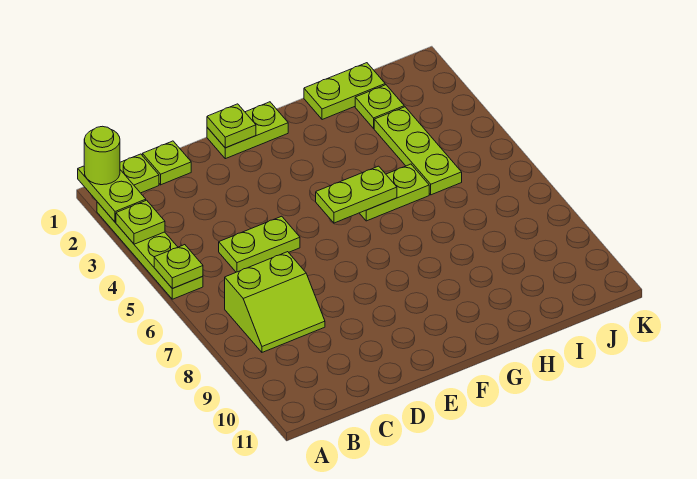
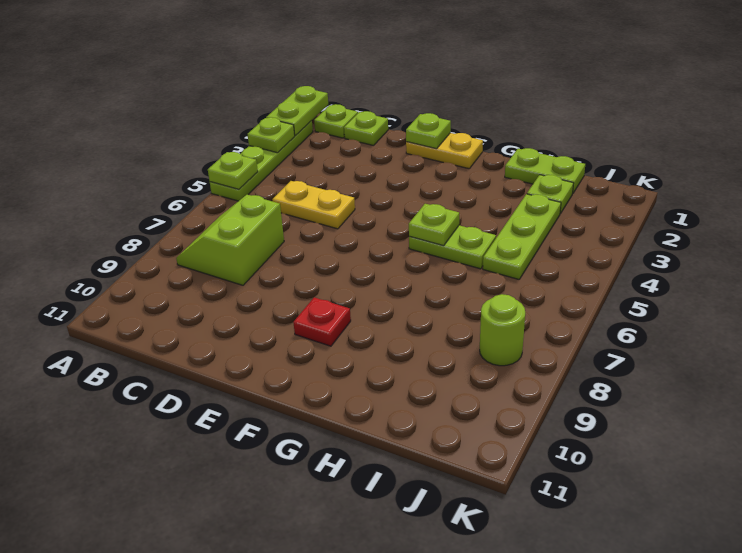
lime round brick A1 level 3 -> lime round brick J8 level 1
lime slope B7:C8 level 1 top 7 -> lime slope B7:C8 level 1 top C
lime plate C5:D5 level 1 -> yellow plate C5:D5 level 1
lime plate E1:F1 level 1 -> yellow plate E1:F1 level 1
lime plate F5:G5 level 2 -> lime plate G5 level 2
none -> red plate F9 level 1

